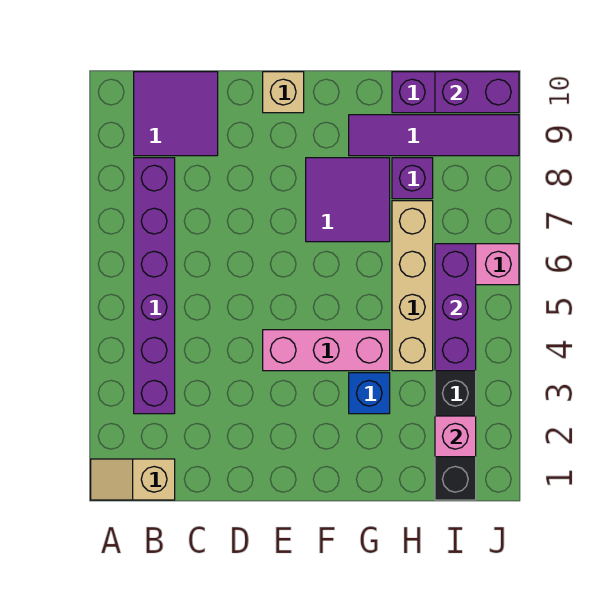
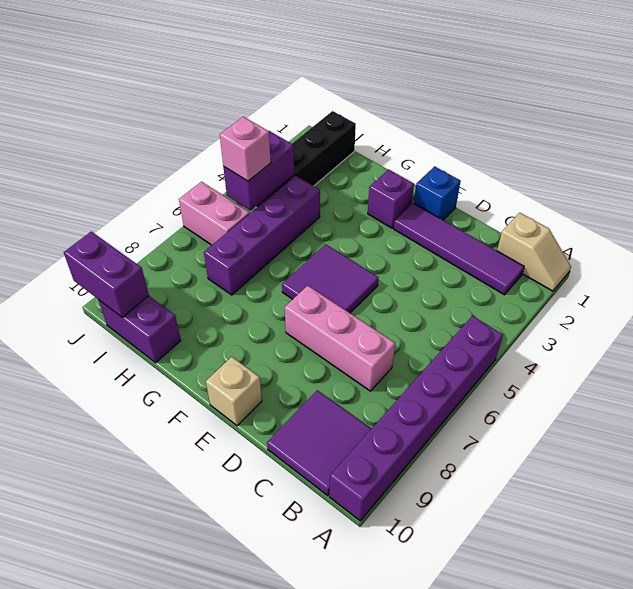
purple brick B3:B8 level 1 -> purple brick A5:A10 level 1
pink brick E4:G4 level 1 -> pink brick C7:E7 level 1
purple tile F7:G8 level 1 -> purple tile E5:F6 level 1
blue brick G3 level 1 -> blue brick E1 level 1
purple tile G9:J9 level 1 -> purple tile B2:E2 level 1
tan brick H4:H7 level 1 -> purple brick H4:H7 level 1
purple brick H8 level 1 -> purple brick F2 level 1
pink brick I2 level 2 -> pink brick I5 level 3
purple brick I4:I6 level 2 -> purple brick I4:I5 level 2

